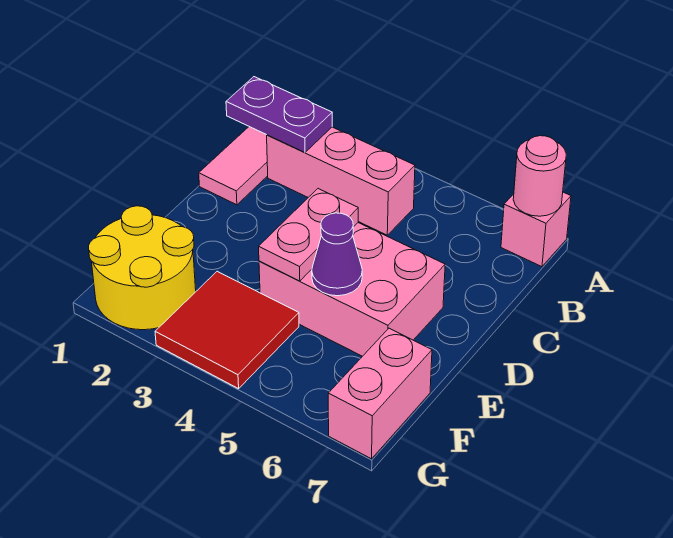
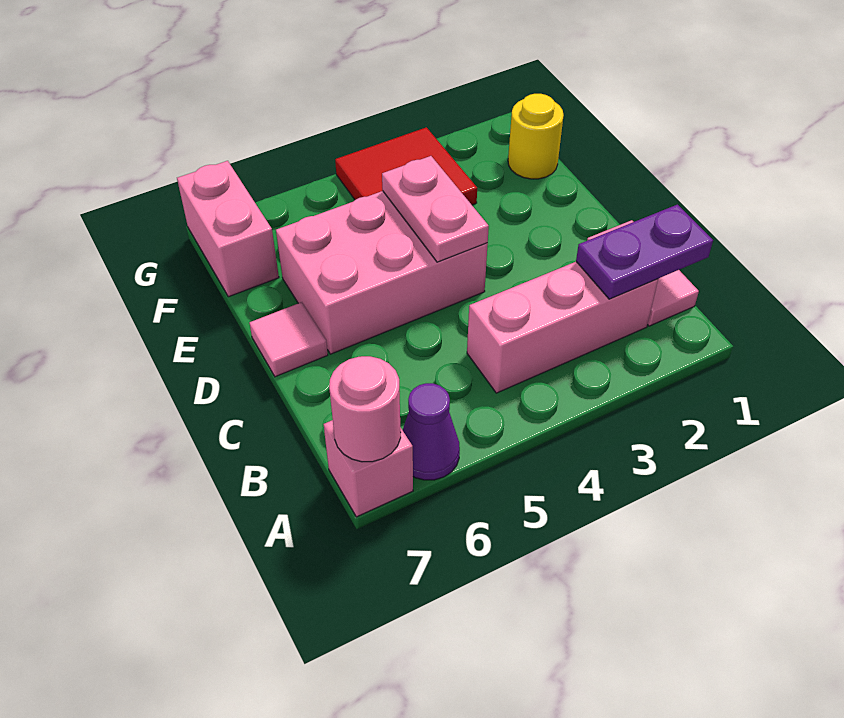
none -> pink tile D7 level 1
purple cone E5 level 2 -> purple cone A6 level 1
yellow round brick F1:G2 level 1 -> yellow round brick F1 level 1

